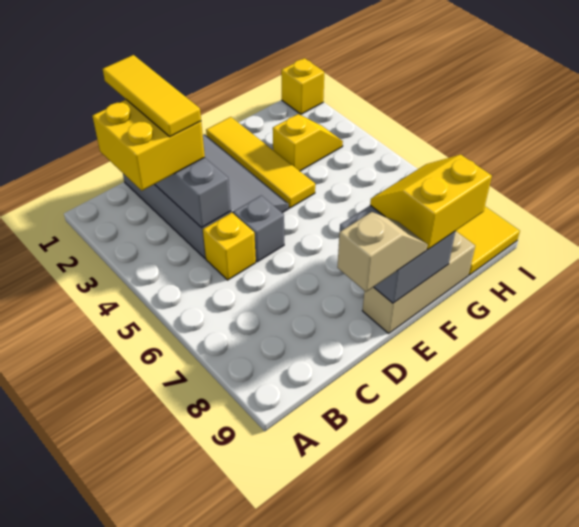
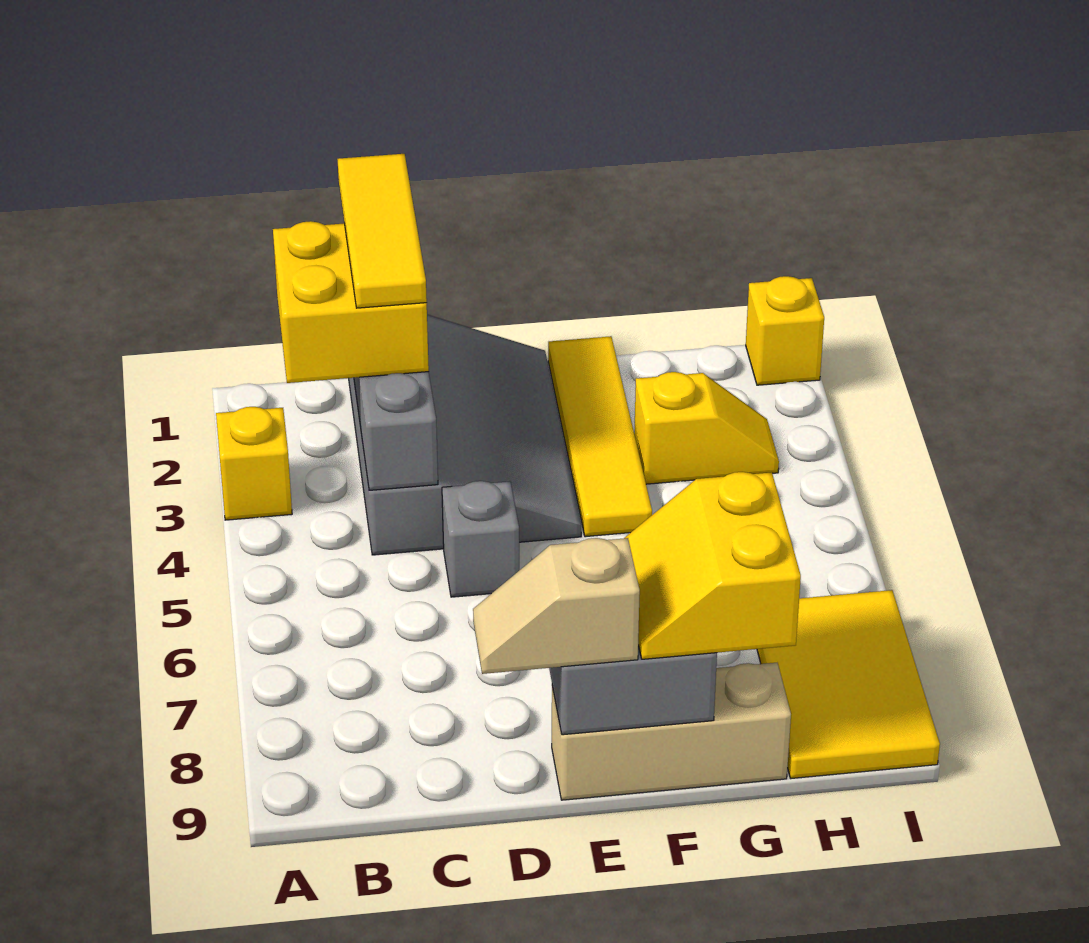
yellow brick C5 level 1 -> yellow brick A3 level 1
tan slope D9:E9 level 3 top D -> tan slope D9:E9 level 3 top E
yellow slope F8:G9 level 3 top 9 -> yellow slope F8:G9 level 3 top G

